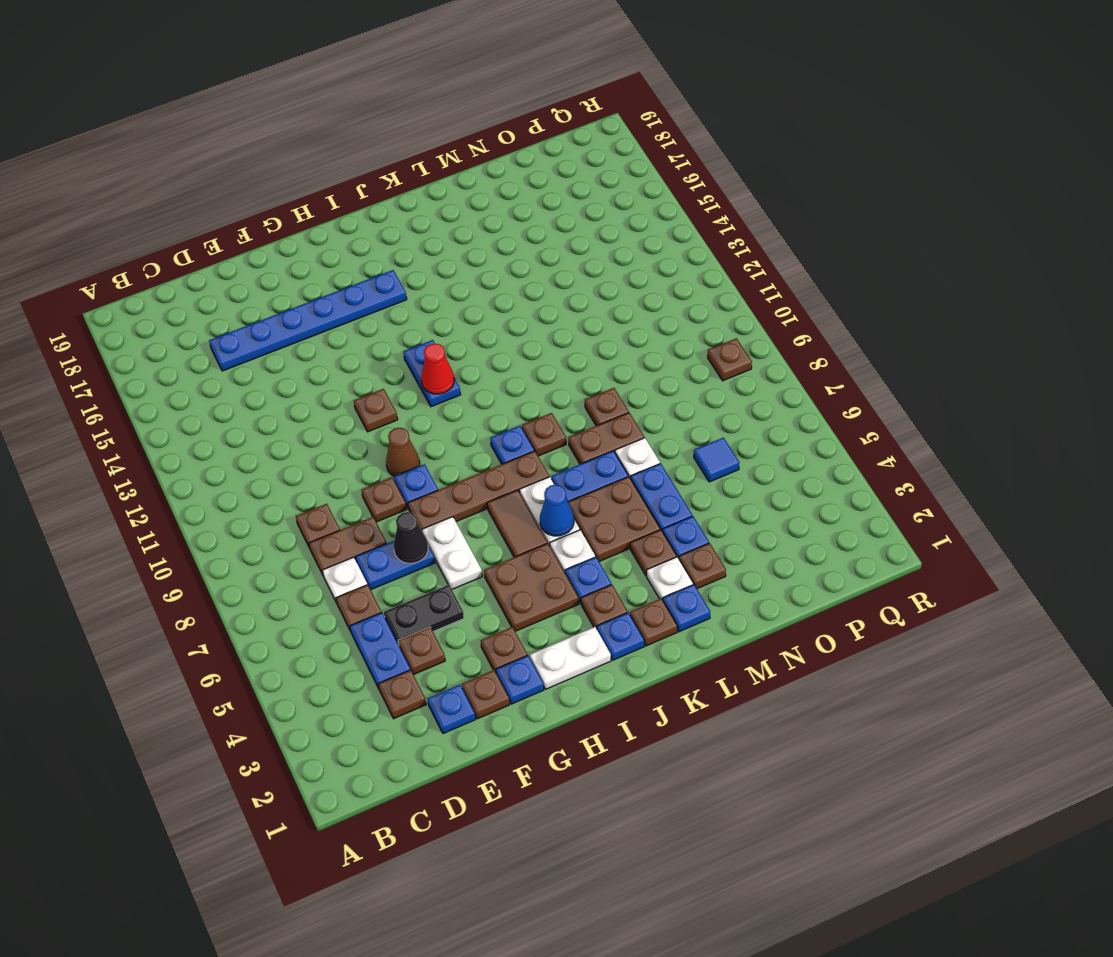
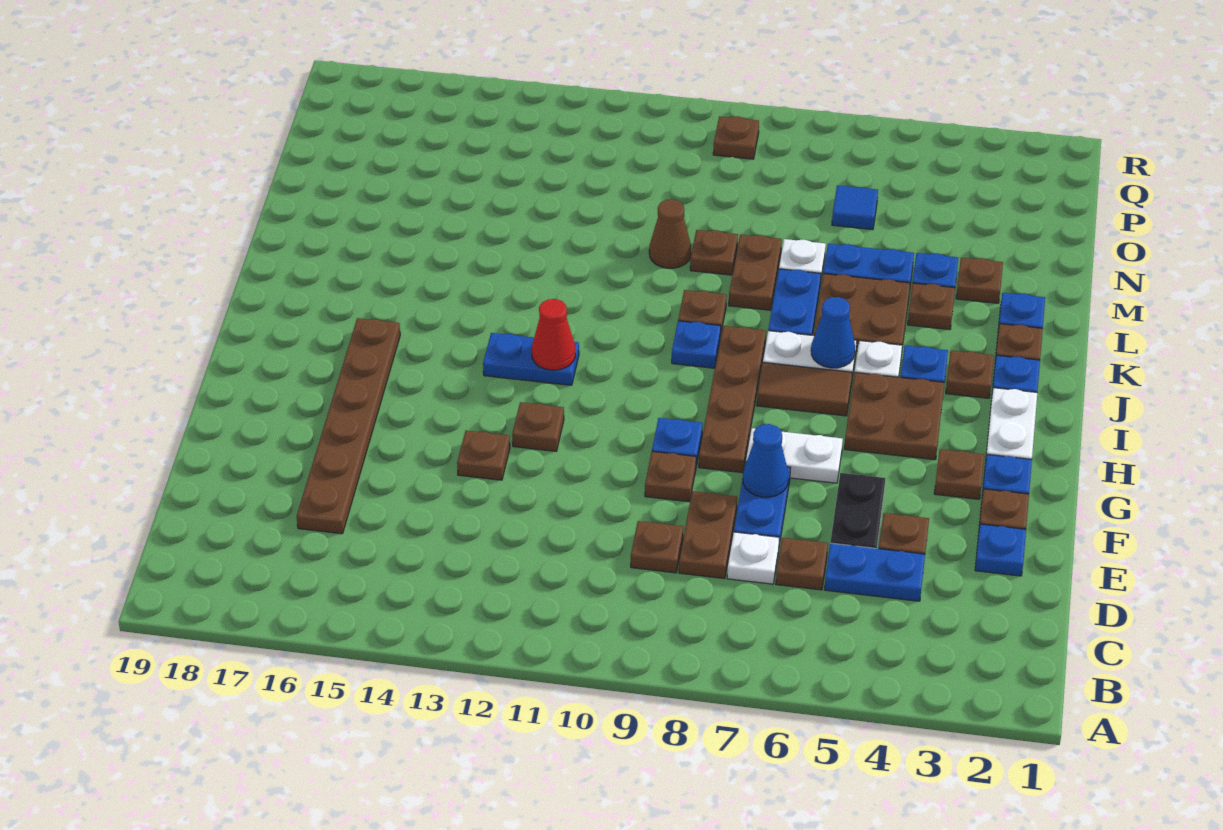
brown plate D3 level 1 -> brown plate F13 level 1
blue plate D16:I16 level 1 -> brown plate D16:I16 level 1
black cone F7 level 2 -> blue cone F7 level 2
brown cone G10 level 1 -> brown cone M10 level 1
white plate L3 level 1 -> none

